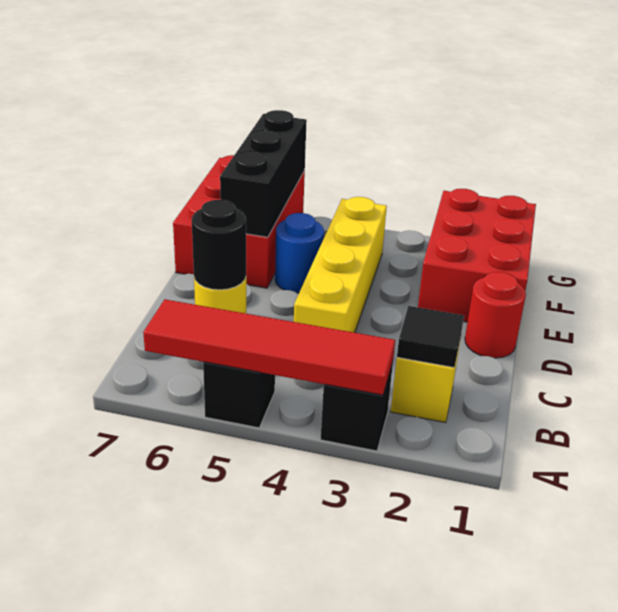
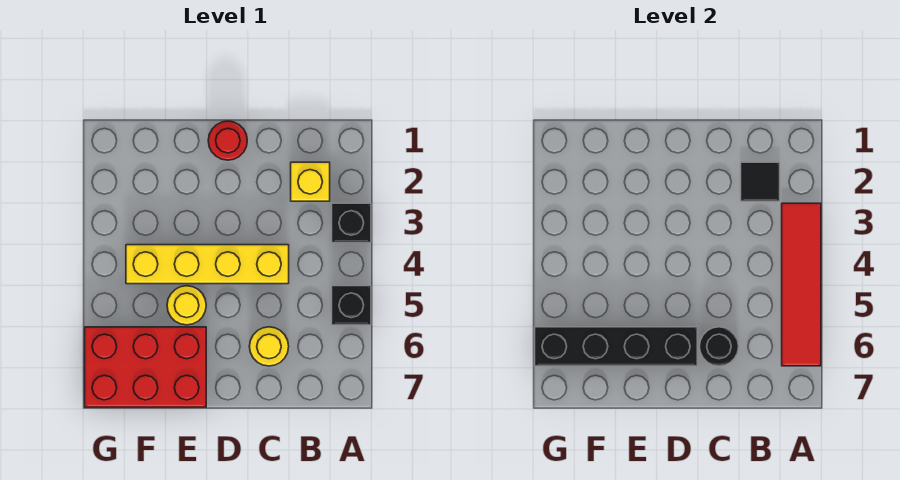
red brick E1:G2 level 1 -> none
blue round brick E5 level 1 -> yellow round brick E5 level 1
black brick E6:G6 level 2 -> black brick D6:G6 level 2

